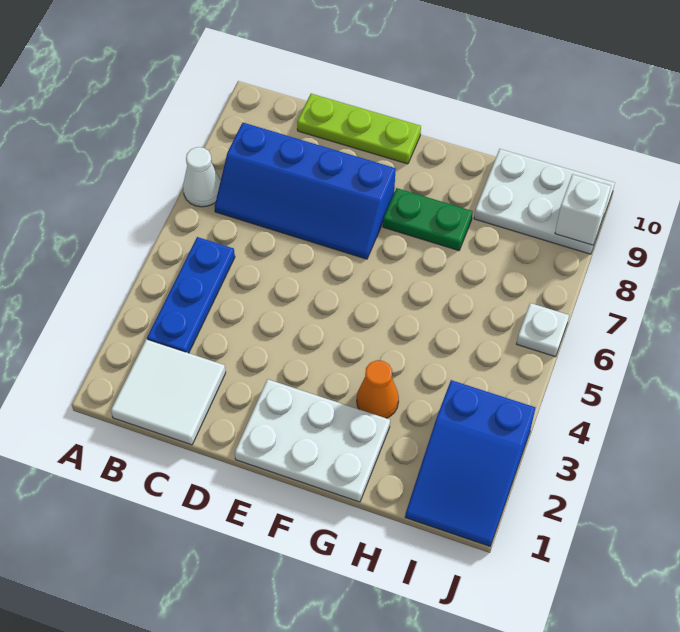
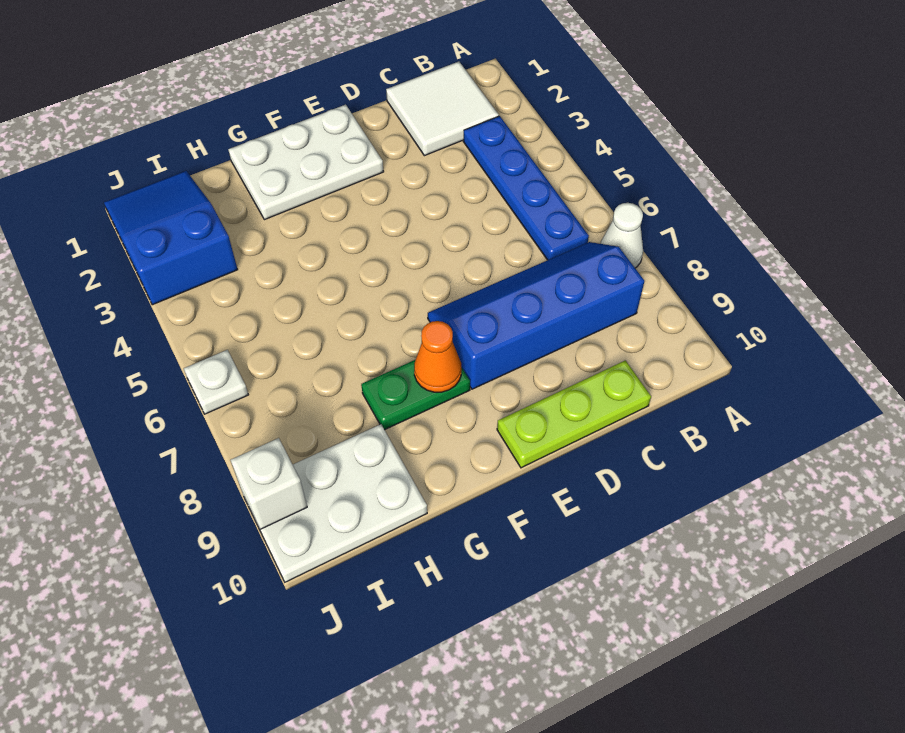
blue plate B3:B5 level 1 -> blue plate B3:B6 level 1
orange cone G3 level 1 -> orange cone F8 level 2

